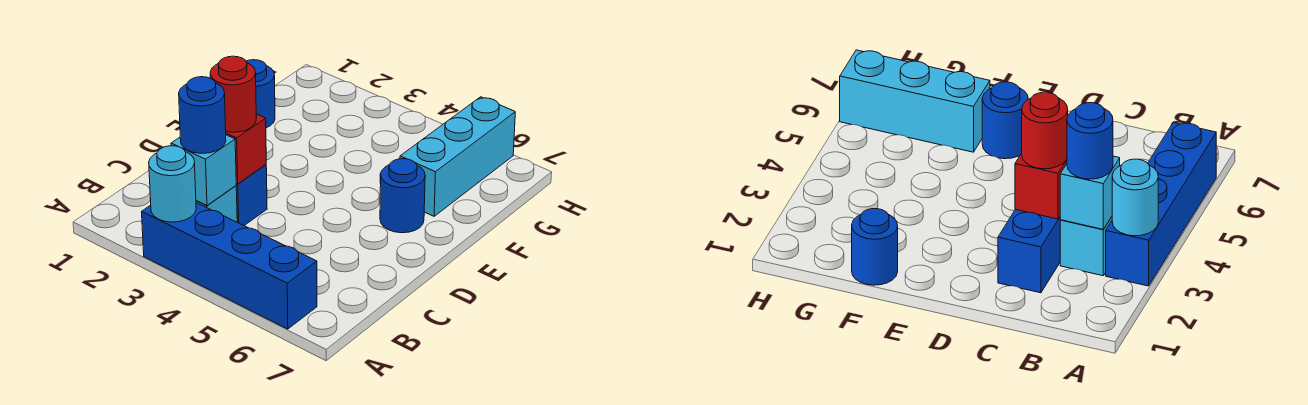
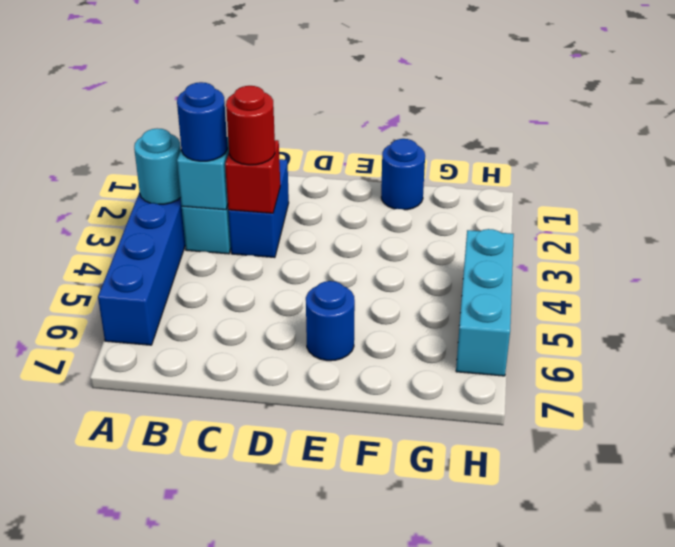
cyan brick F6:H6 level 1 -> cyan brick H4:H6 level 1

